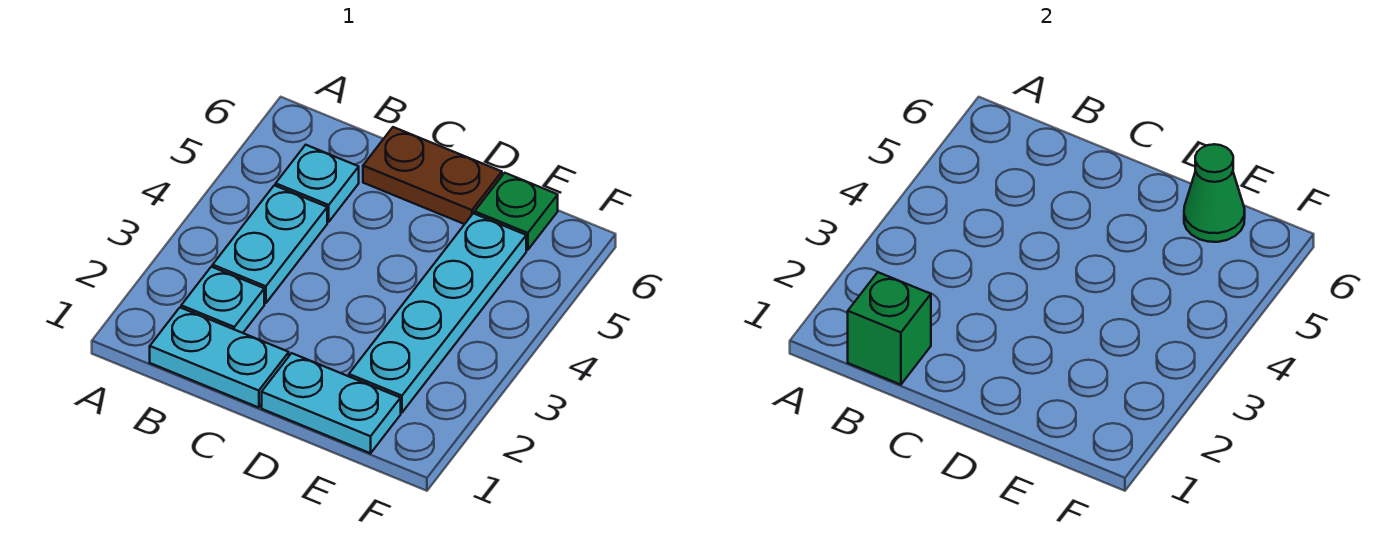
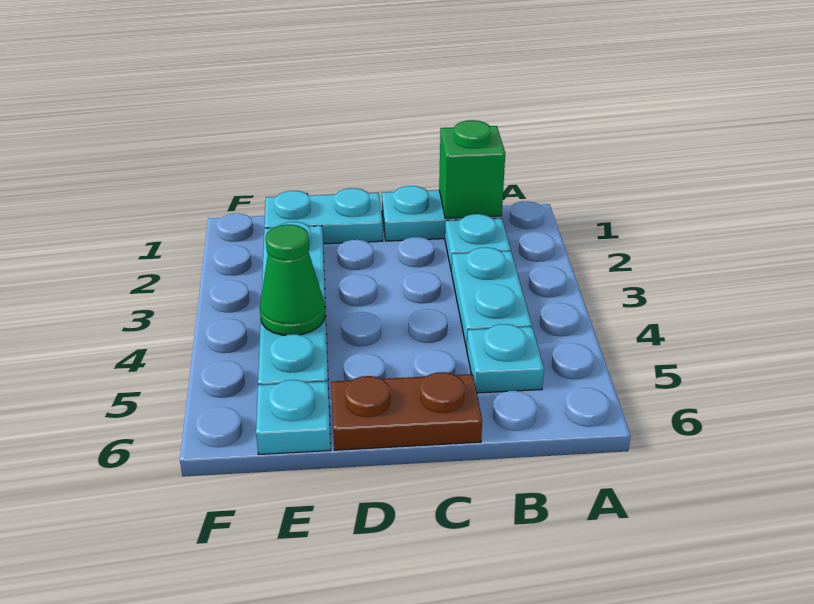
green plate E6 level 1 -> cyan plate E6 level 1
green cone E6 level 2 -> green cone E4 level 2

